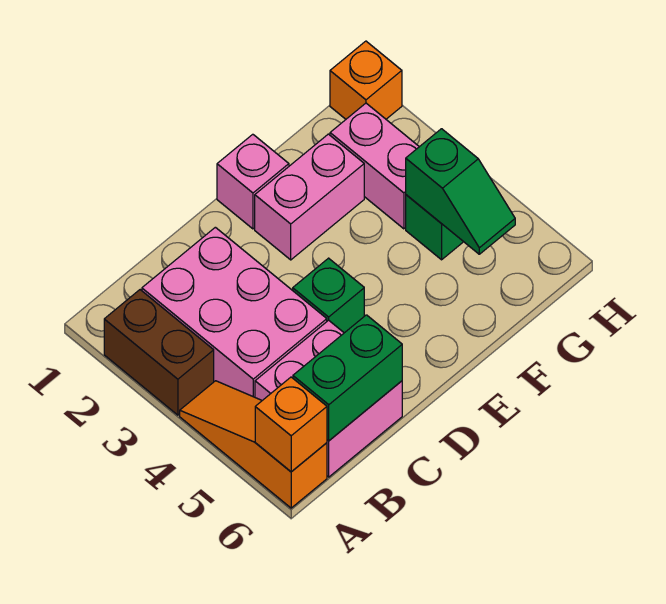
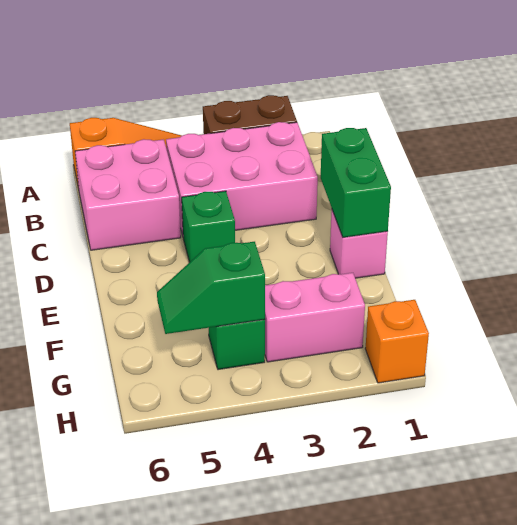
orange brick A6 level 2 -> none
green brick B6:C6 level 2 -> green brick D1:E1 level 2
pink brick E2:F2 level 1 -> none

